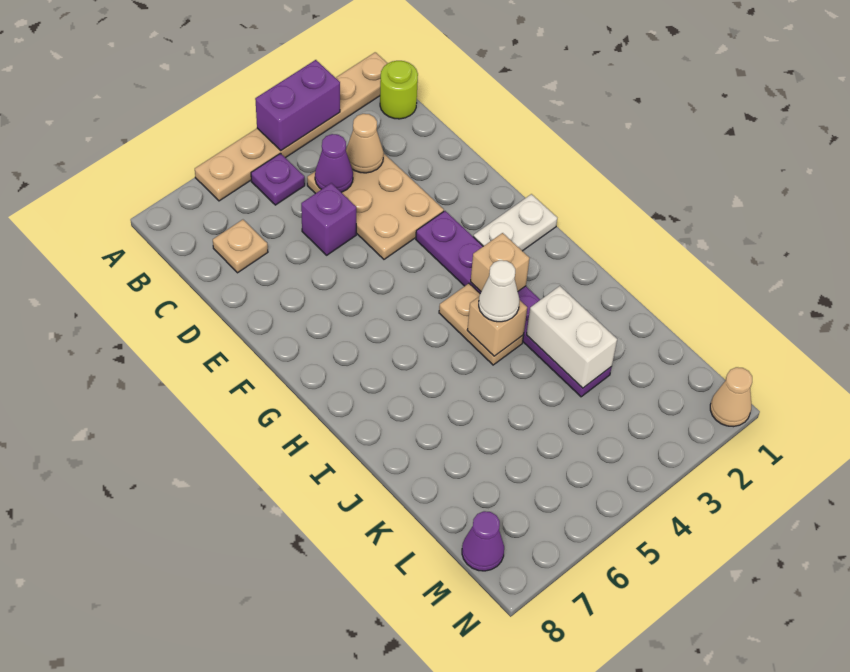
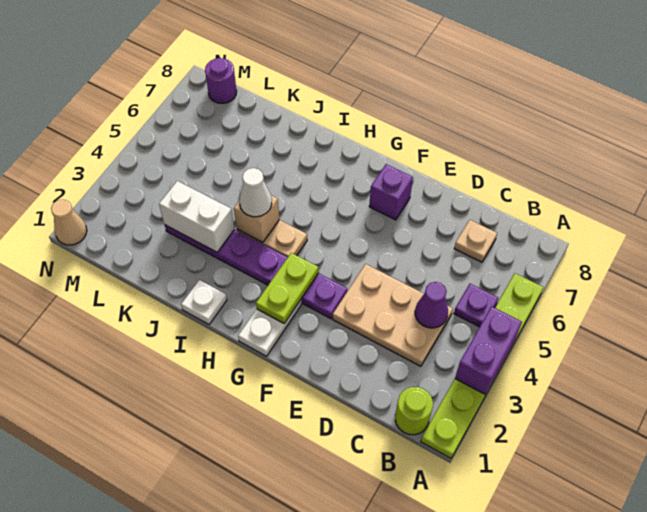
tan plate A1:A6 level 1 -> lime plate A1:A6 level 1
tan cone C3 level 2 -> none
purple brick D5 level 1 -> purple brick F7 level 1
none -> lime plate G2:G3 level 2
tan brick H3 level 2 -> none
none -> white plate I1 level 1
purple cone M8 level 1 -> purple round brick M8 level 1

